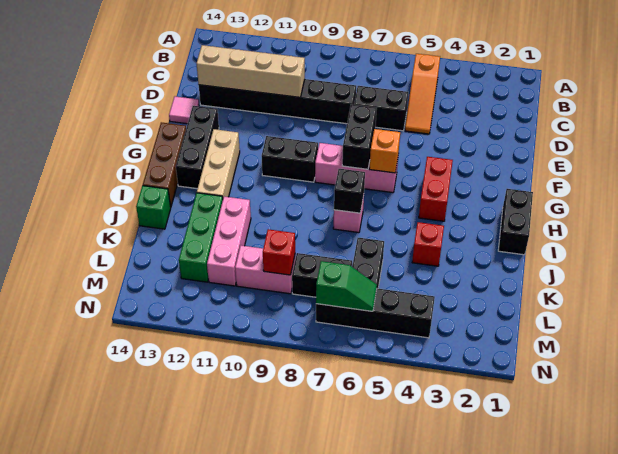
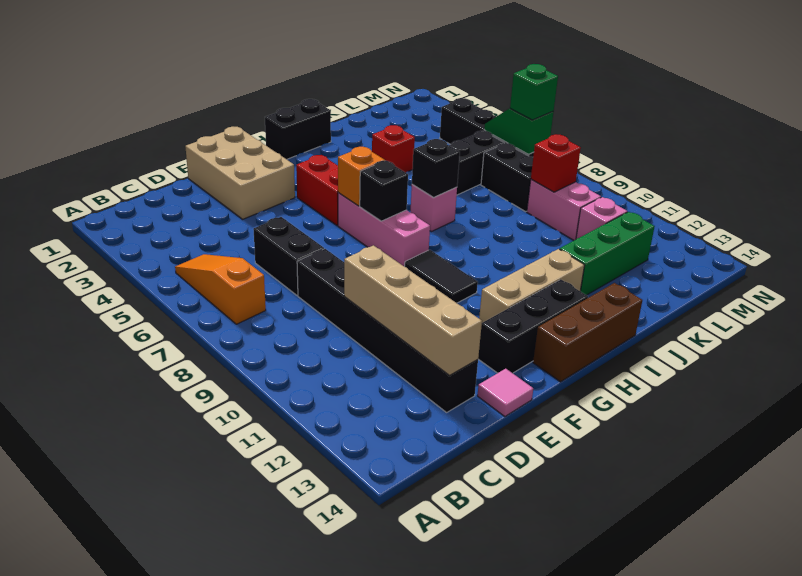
orange slope B5:D5 level 1 top B -> orange slope B5:B7 level 1 top 7
none -> tan brick E1:F3 level 1
black brick F7:G7 level 2 -> black brick G7 level 2
red brick G4:H4 level 1 -> red brick G4:G5 level 1
black brick G9:G10 level 1 -> black tile G9:G10 level 1
pink brick J11:L11 level 1 -> pink brick L11 level 1
green brick J14 level 1 -> green brick M7 level 3

